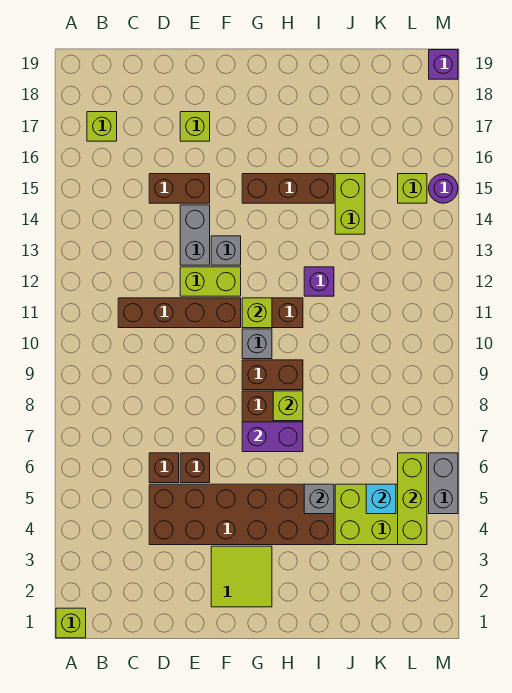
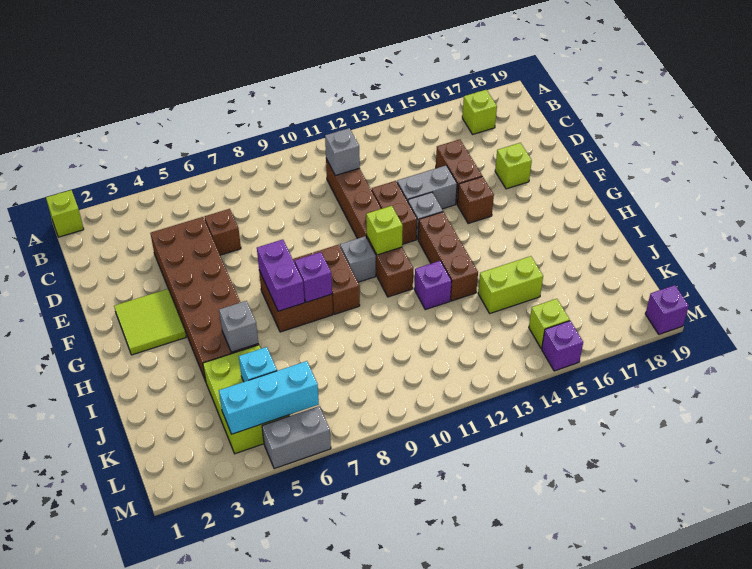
none -> grey brick C11 level 2
brown brick E6 level 1 -> brown brick F15 level 1
lime brick E12:F12 level 1 -> brown brick E12:F12 level 1
brown brick G15:I15 level 1 -> brown brick G13:I13 level 1
lime brick H8 level 2 -> purple brick H8 level 2
lime brick L4:L6 level 2 -> cyan brick L4:L6 level 2
purple round brick M15 level 1 -> purple brick M15 level 1

